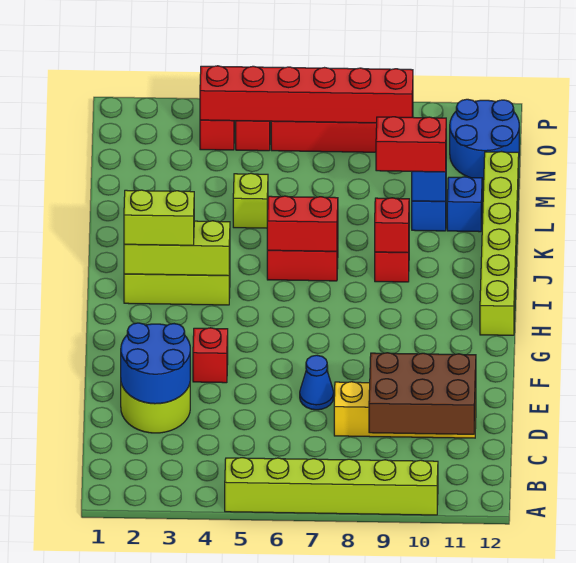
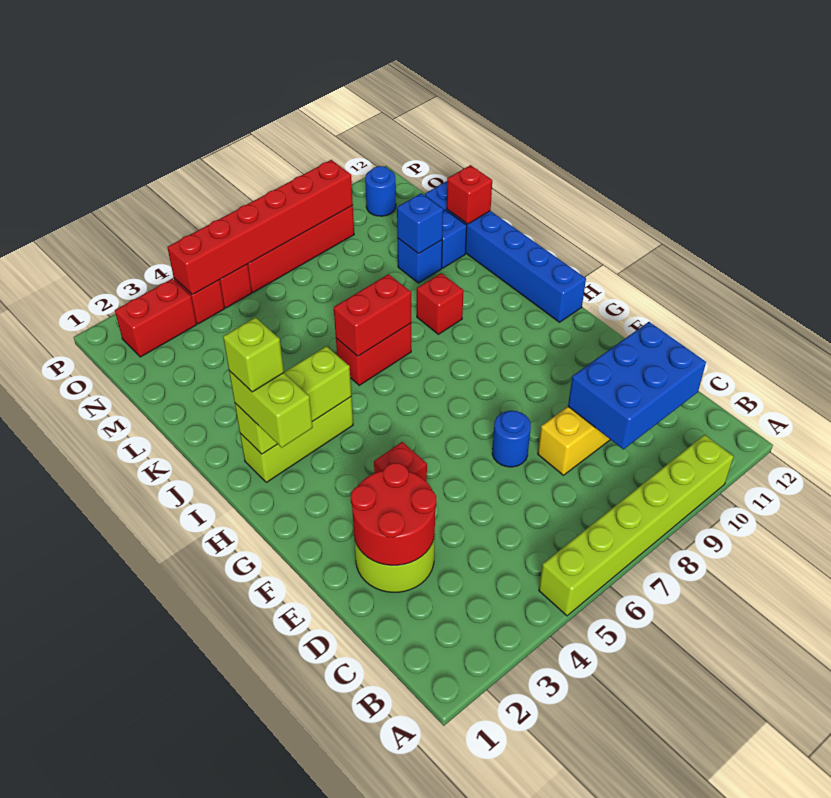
brown brick C9:D11 level 2 -> blue brick C9:D11 level 2
blue round brick D2:E3 level 2 -> red round brick D2:E3 level 2
blue cone E7 level 1 -> blue round brick E7 level 1
lime brick H12:M12 level 1 -> blue brick H12:M12 level 1
lime brick I2:I3 level 3 -> lime brick H2:I2 level 3
red brick J9 level 2 -> red brick L12 level 2
lime brick L5 level 1 -> lime brick I2 level 4
red brick L9:L10 level 3 -> red brick O2:O3 level 1
blue round brick N11:O12 level 1 -> blue round brick O11 level 1

